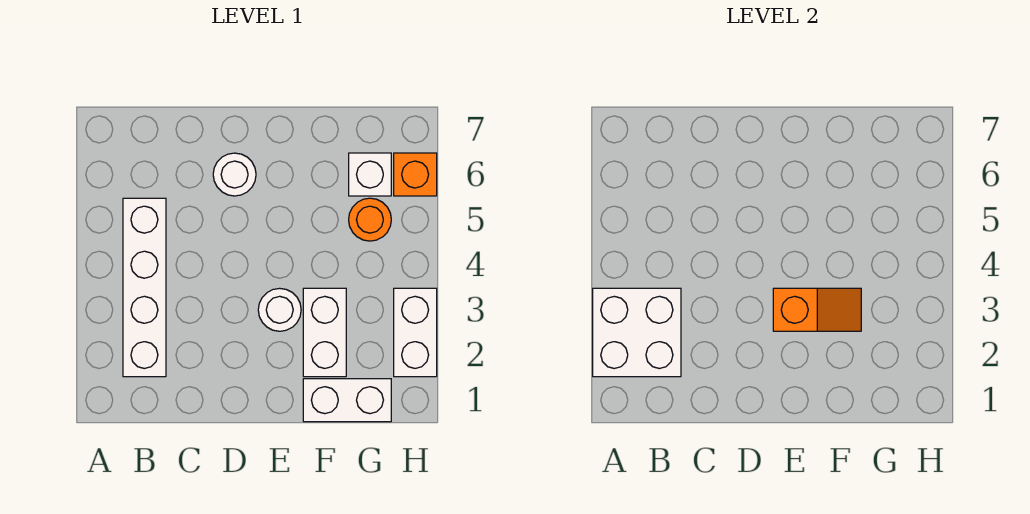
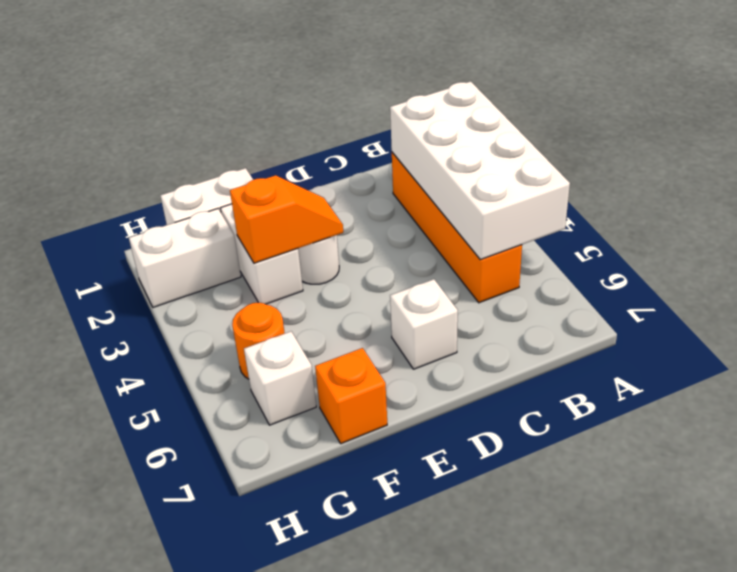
white brick A2:B3 level 2 -> white brick A2:B5 level 2
white brick B2:B5 level 1 -> orange brick B2:B5 level 1
white round brick D6 level 1 -> white brick D6 level 1
orange slope E3:F3 level 2 top E -> orange slope E3:F3 level 2 top F
white brick H2:H3 level 1 -> white brick G2:H2 level 1
orange brick H6 level 1 -> orange brick F7 level 1

